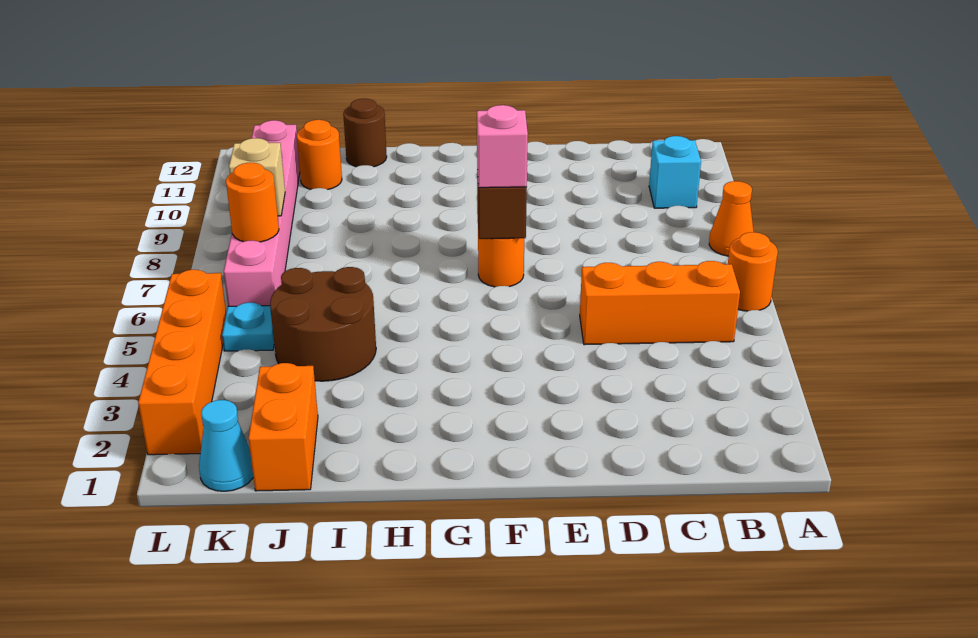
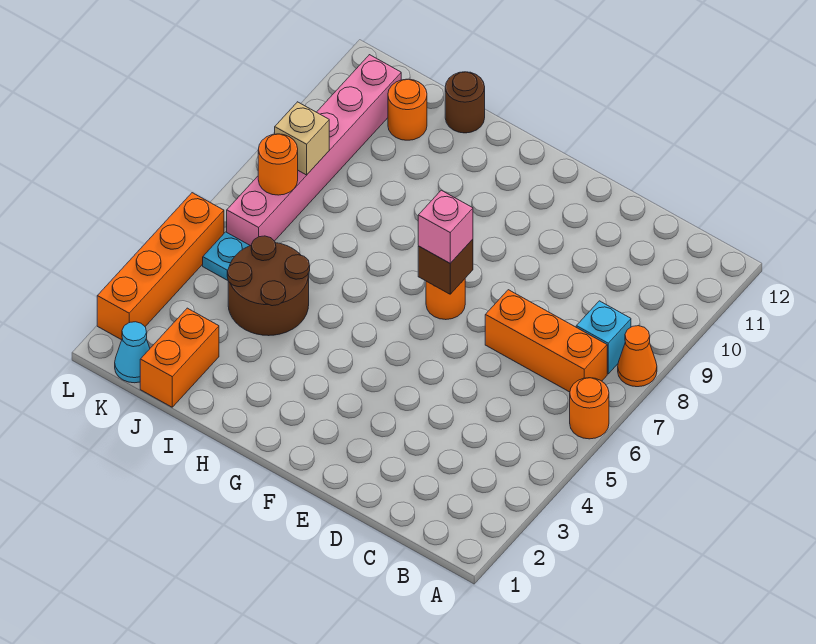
orange brick B5:D5 level 1 -> orange brick B7:D7 level 1
cyan brick B10 level 1 -> cyan brick B8 level 1

